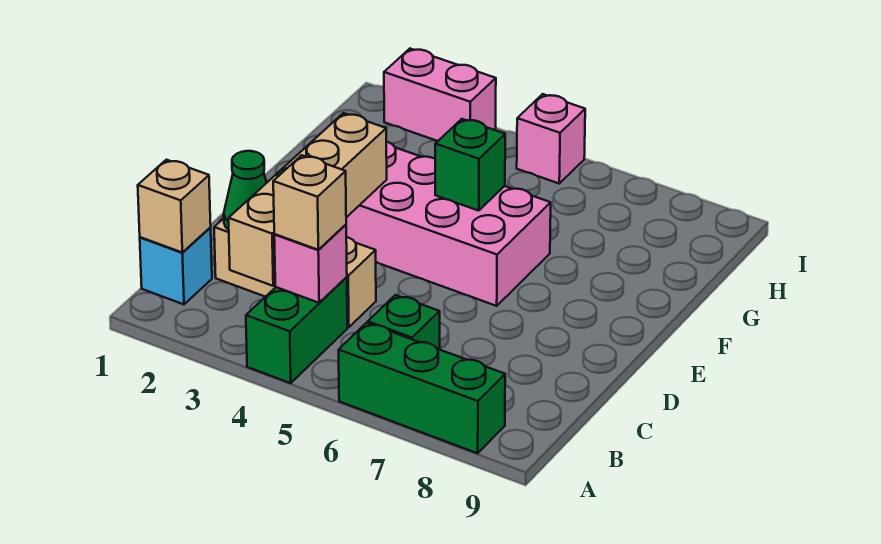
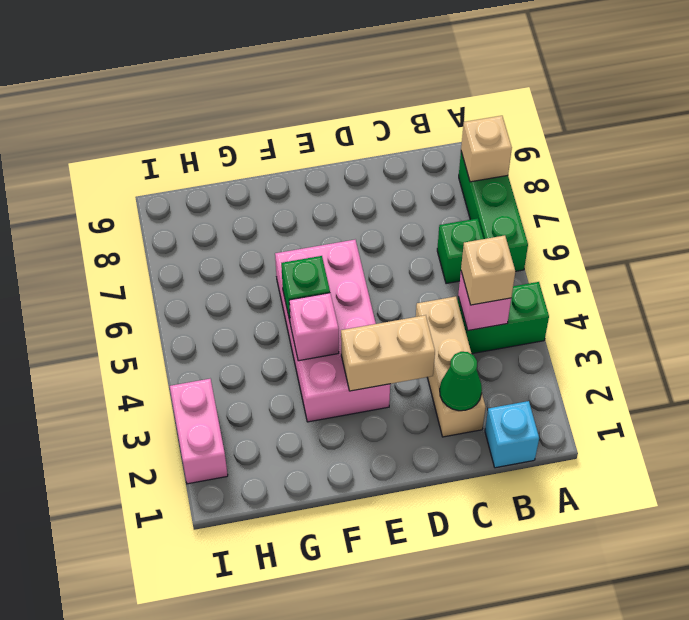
tan brick B1 level 2 -> tan brick A8 level 2
tan brick B3:E3 level 2 -> tan brick D3:E3 level 2
pink brick I5 level 1 -> pink brick F4 level 2

